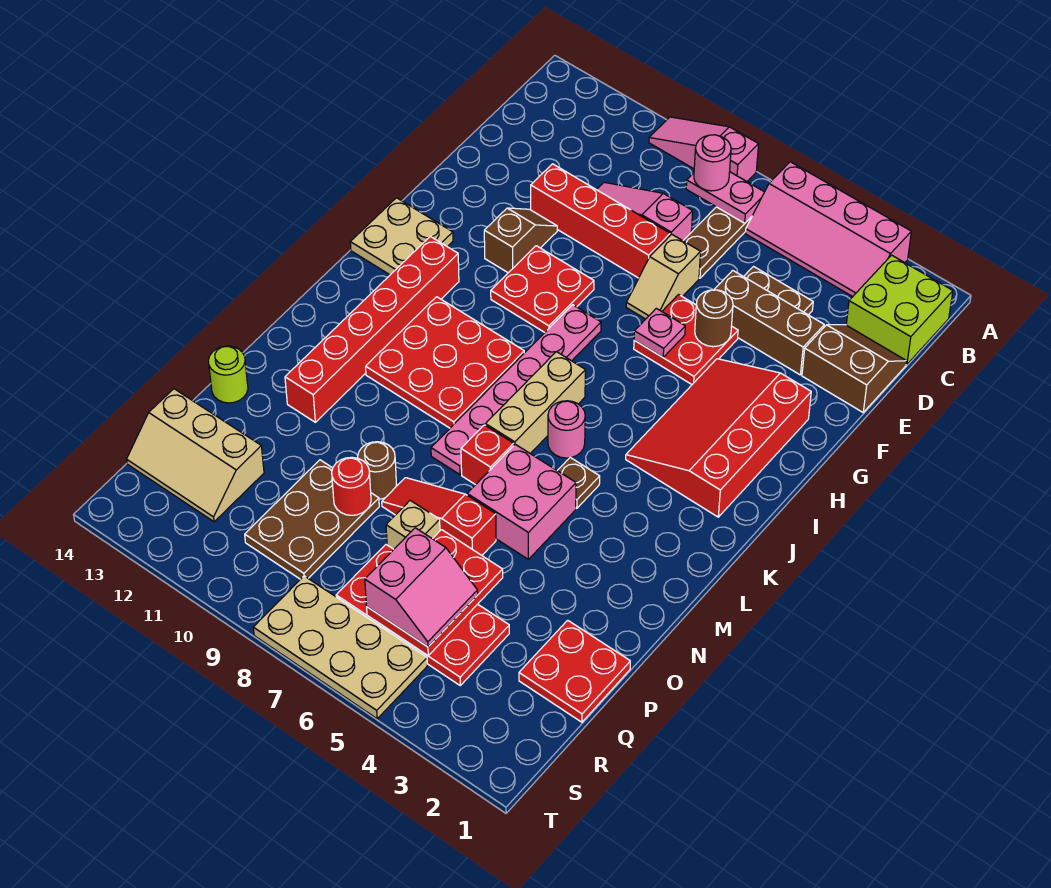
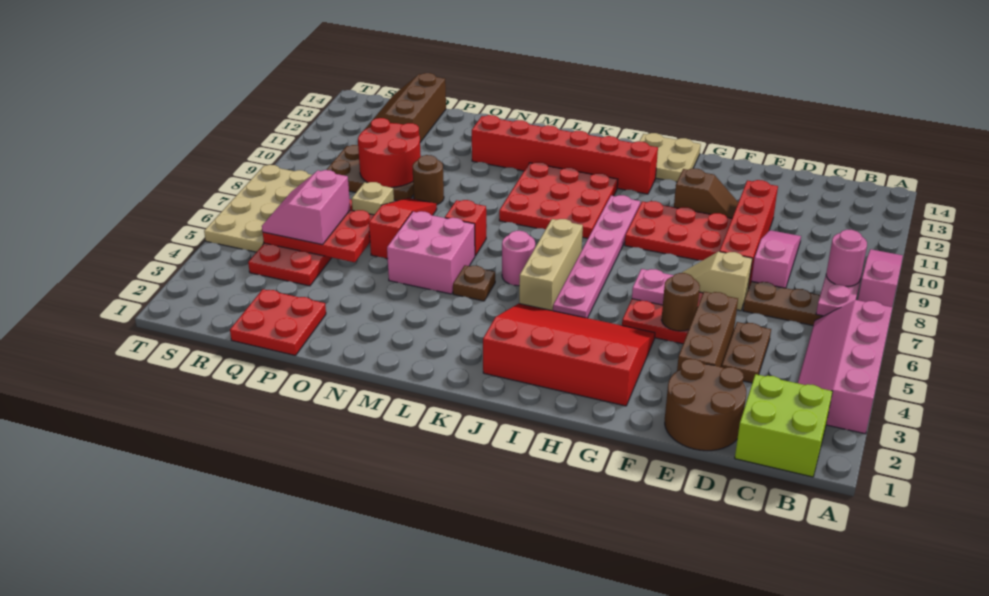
brown slope D1:E2 level 1 top E -> brown round brick D1:E2 level 1
red plate G9:H10 level 1 -> red plate F9:H10 level 1
pink plate H8:M8 level 1 -> pink plate I5:I10 level 1
tan brick J7:L7 level 1 -> tan brick J5:J7 level 1
lime round brick O14 level 1 -> none
red round brick P9 level 2 -> red round brick P9:Q10 level 2
pink slope Q5:R6 level 3 top 6 -> pink slope Q5:R6 level 3 top Q
tan slope Q12:R14 level 1 top Q -> brown slope Q12:R14 level 1 top Q

